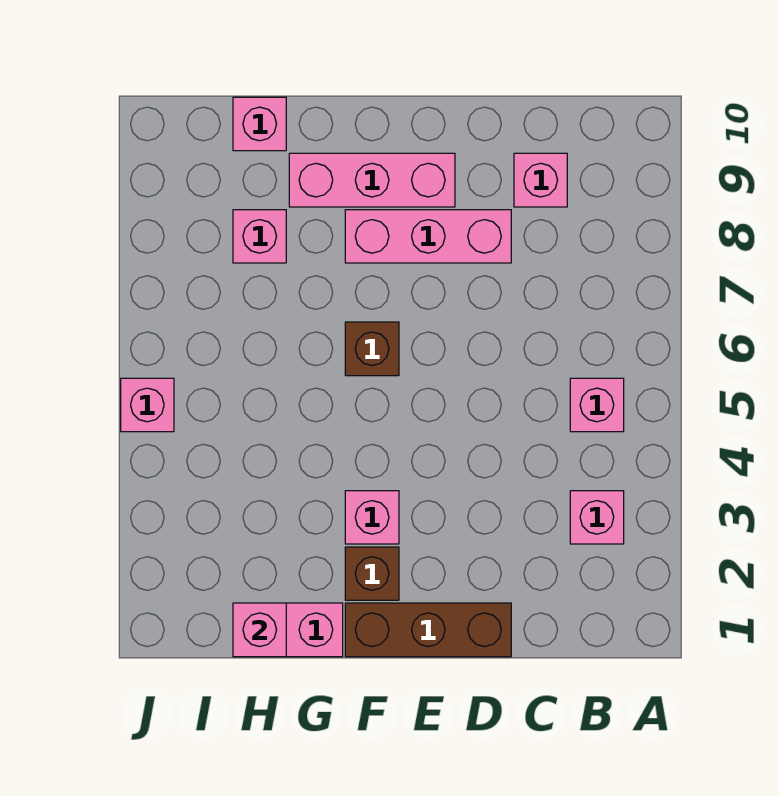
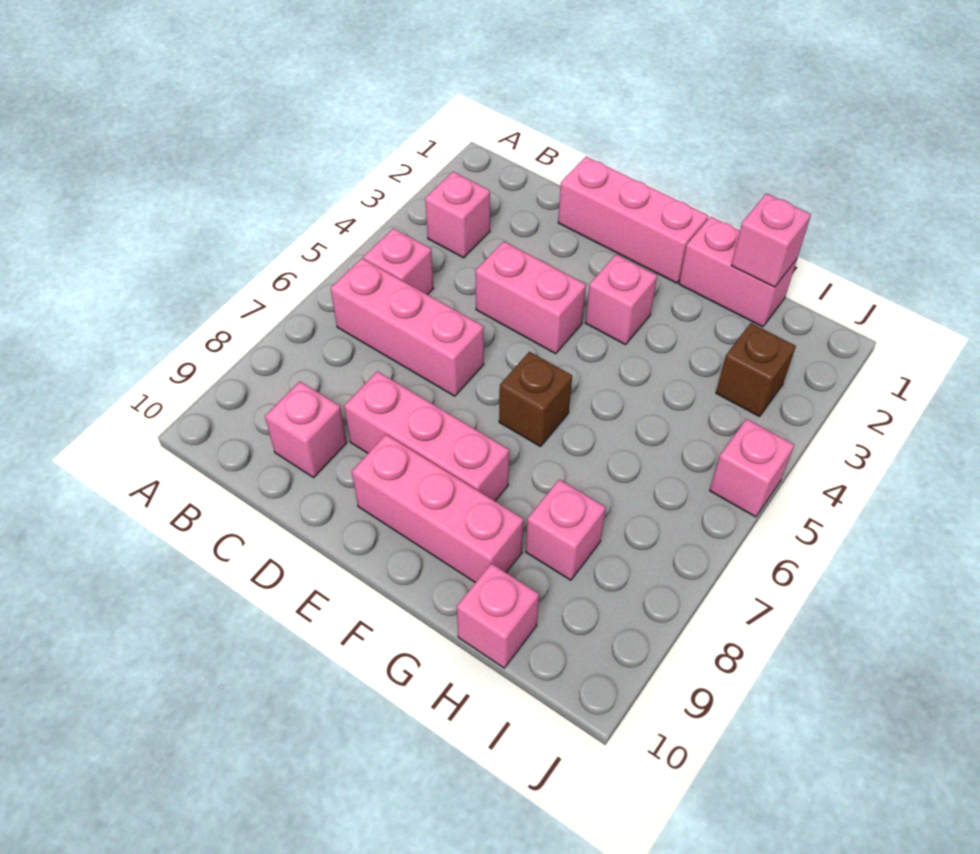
none -> pink brick B6:D6 level 1
brown brick D1:F1 level 1 -> pink brick D1:F1 level 1
none -> pink brick D4:E4 level 1
brown brick F2 level 1 -> brown brick I3 level 1

